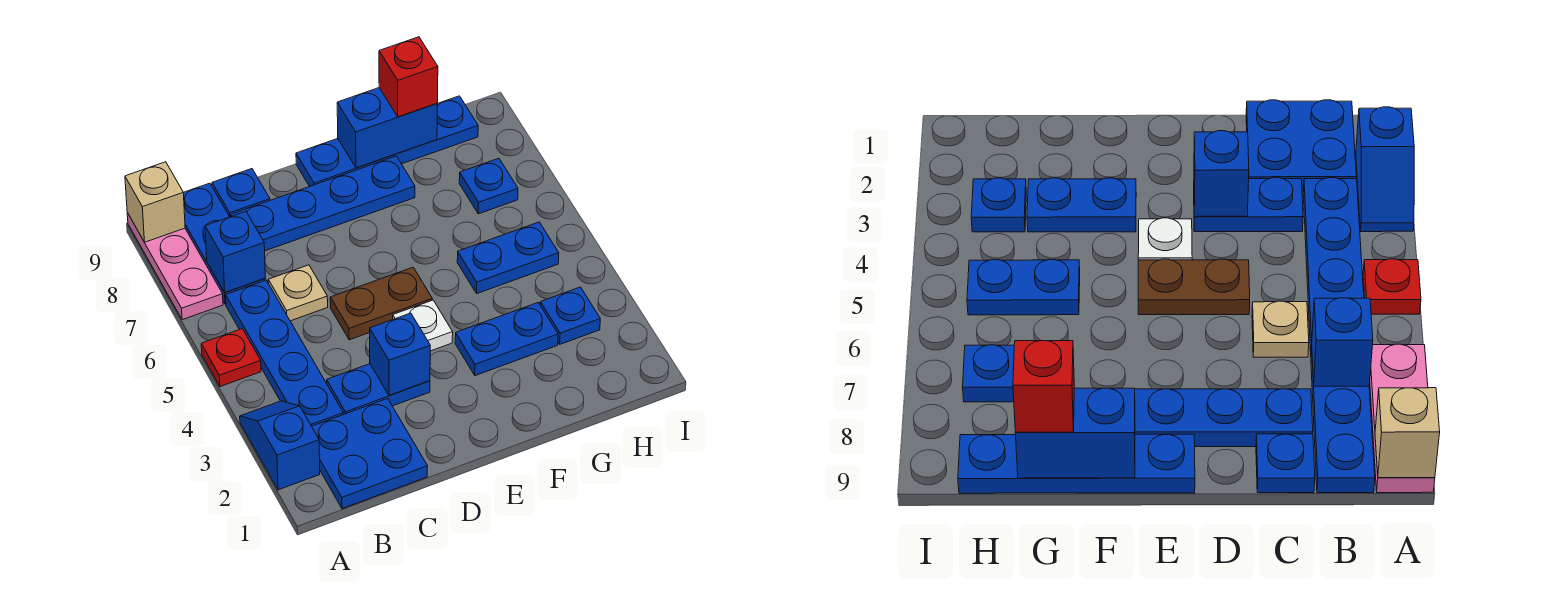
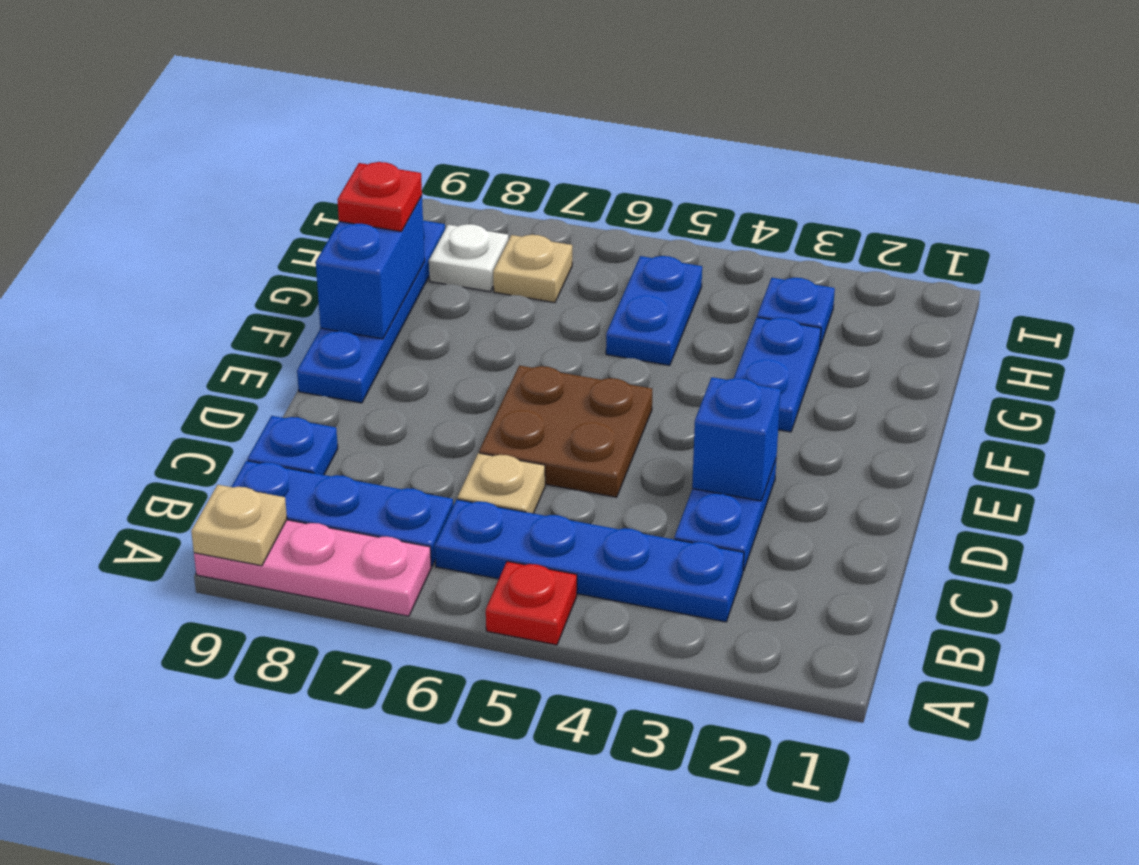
blue slope A2:A3 level 1 top 2 -> none
tan brick A9 level 2 -> tan plate A9 level 2
blue plate B1:C2 level 1 -> none
blue brick B7 level 2 -> none
blue plate C8:F8 level 1 -> none
brown plate D5:E5 level 1 -> brown plate D5:E6 level 1
white plate E4 level 1 -> white plate H8 level 1
red brick G9 level 3 -> red plate G9 level 3
blue plate H7 level 1 -> tan plate H7 level 1

